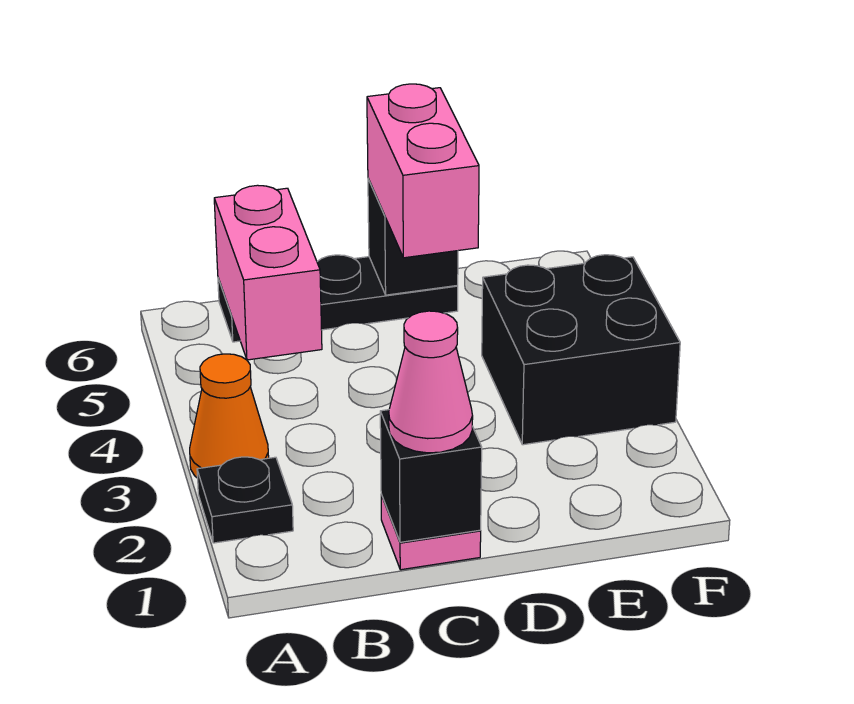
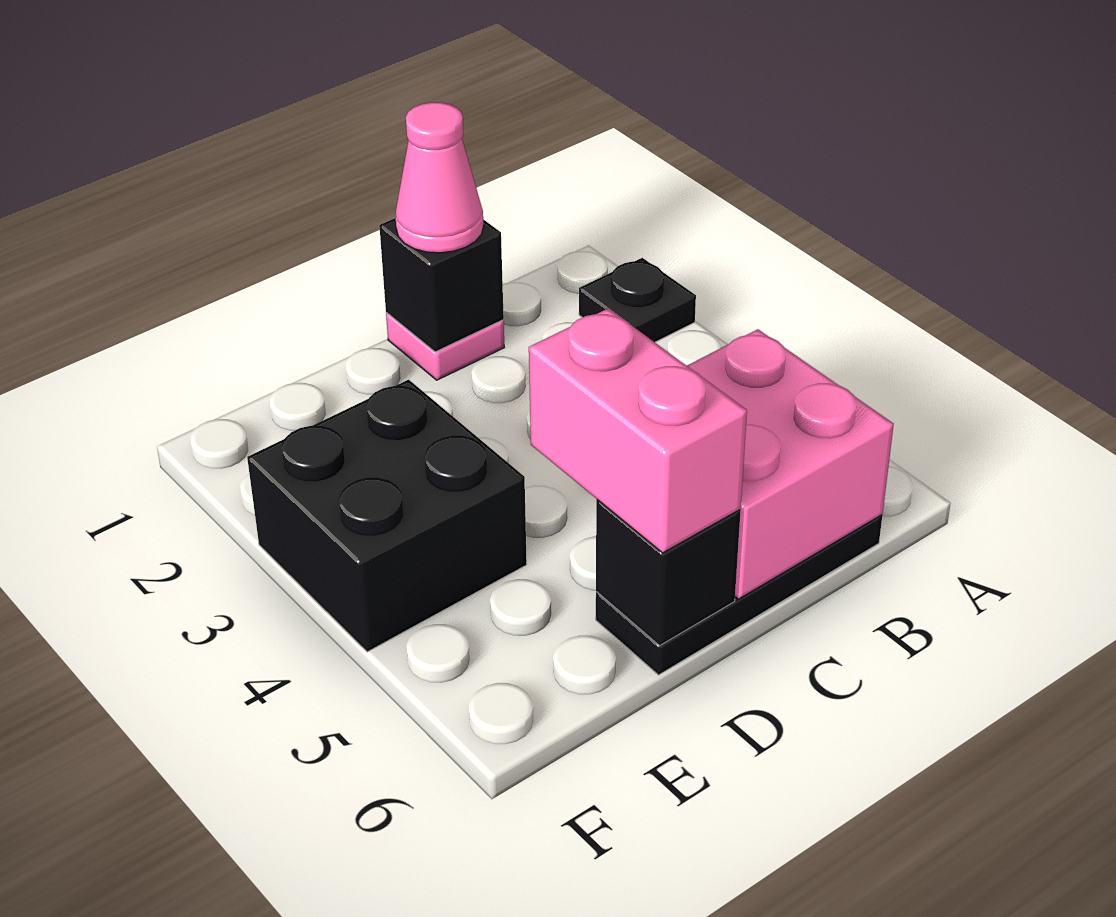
orange cone A3 level 1 -> none
pink brick B5:B6 level 2 -> pink brick B5:C6 level 2

